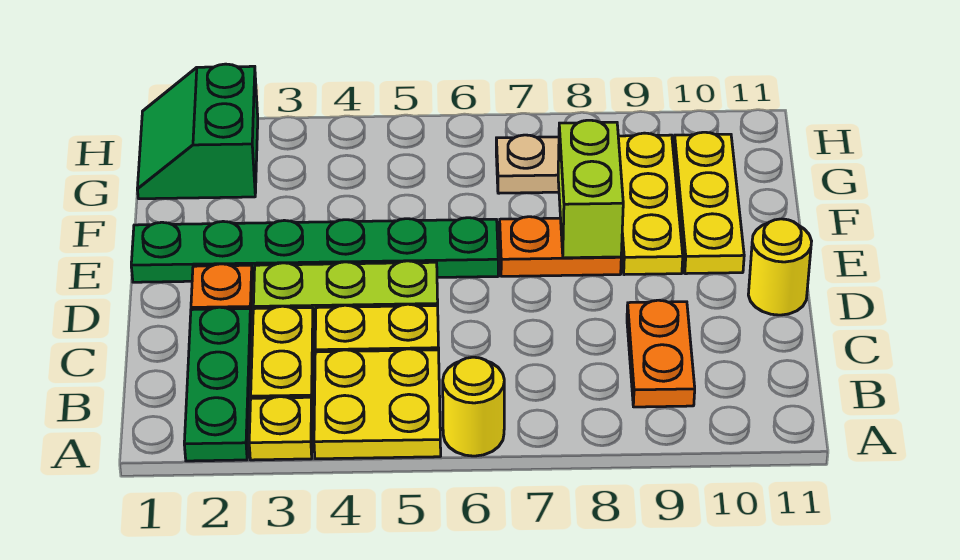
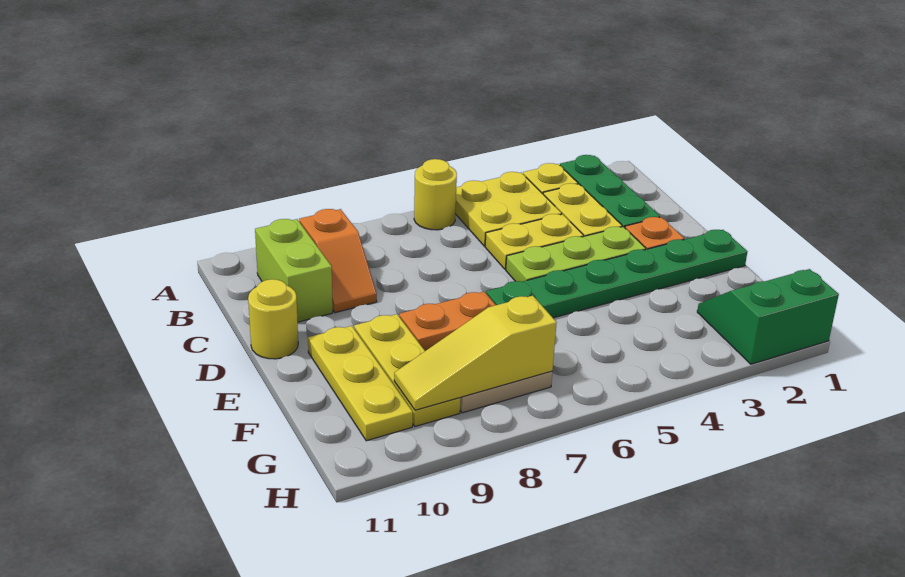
orange plate B9:C9 level 1 -> orange slope B9:C9 level 1 top B
lime brick E8:F8 level 2 -> lime brick B10:C10 level 1
green slope G1:H2 level 1 top 2 -> green slope G1:H2 level 1 top H
none -> yellow slope G7:G9 level 2 top 7

